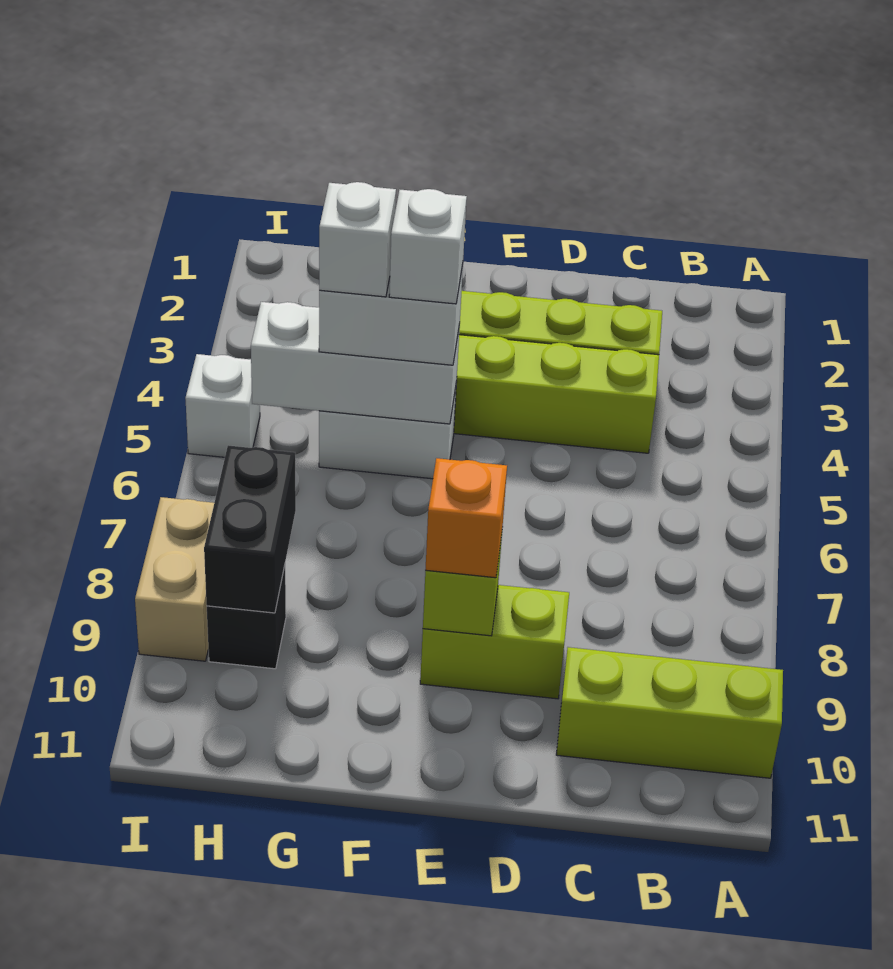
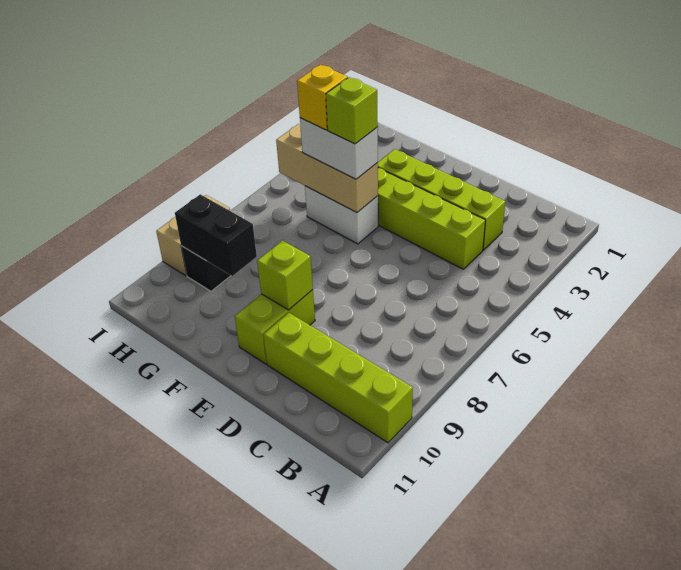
lime brick A10:C10 level 1 -> lime brick A10:D10 level 1
lime brick D9:E9 level 1 -> lime brick E9:E10 level 1
orange brick E9 level 3 -> none
white brick F5:H5 level 2 -> tan brick F5:H5 level 2
white brick F5 level 4 -> lime brick F5 level 4
white brick G5 level 4 -> yellow brick G5 level 4
black brick H8:H9 level 2 -> black brick G9:H9 level 2
white brick I5 level 1 -> none

